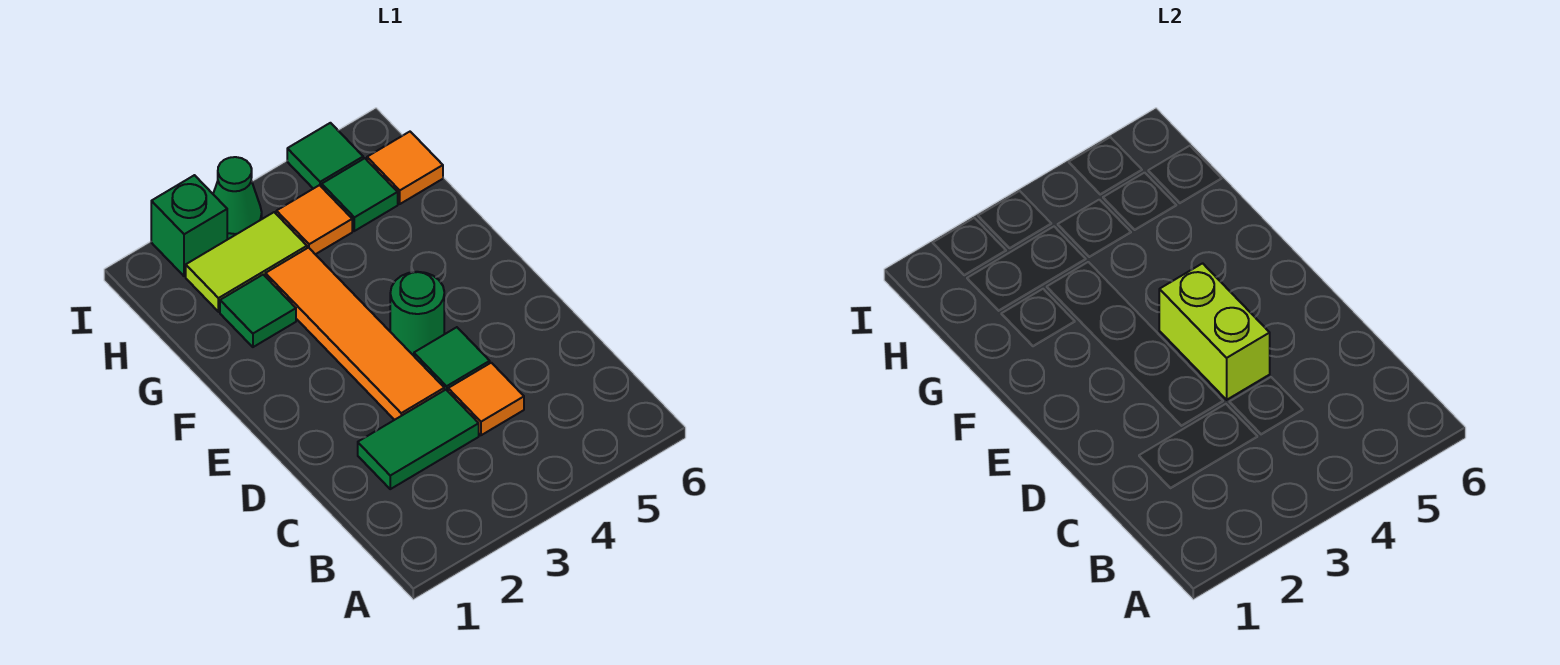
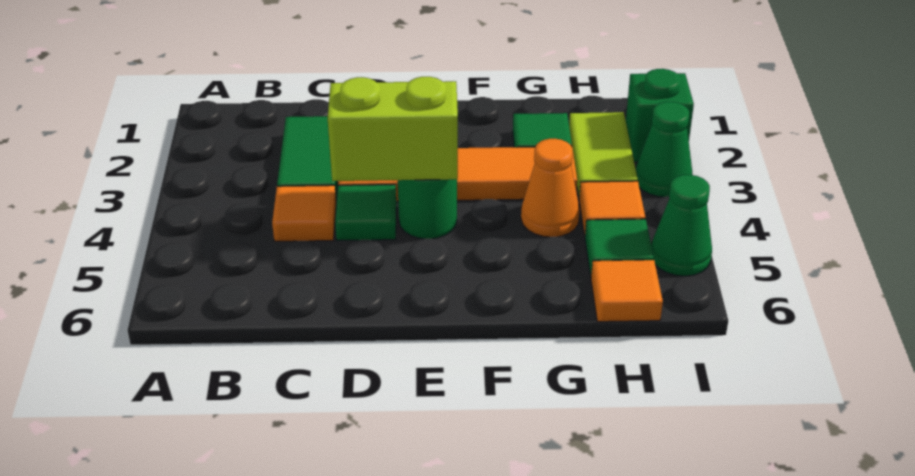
none -> orange cone G4 level 1
green tile I5 level 1 -> green cone I5 level 1

